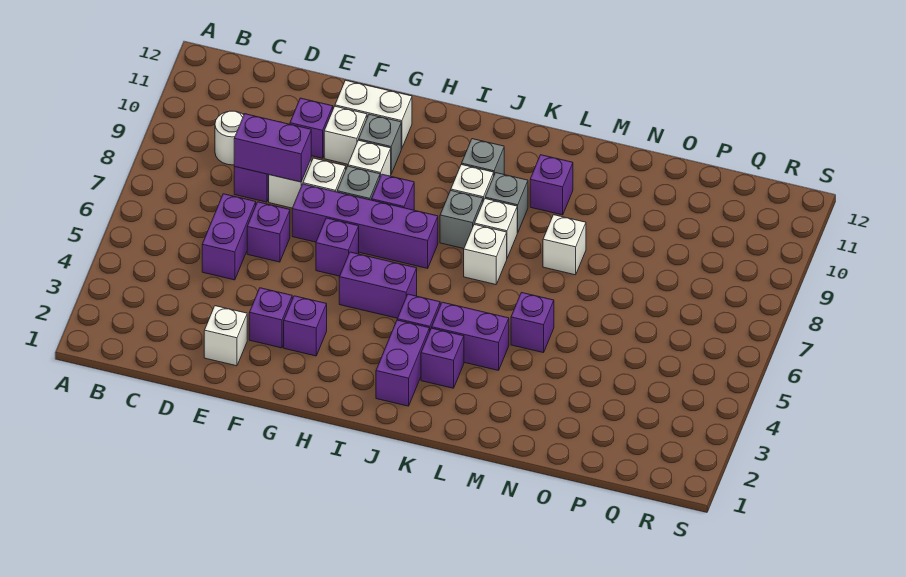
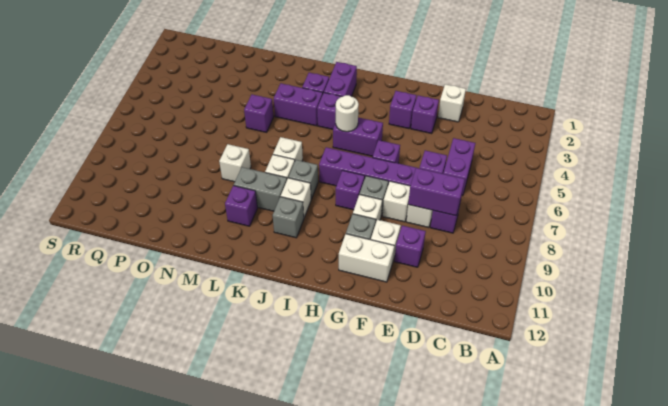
white round brick C9 level 1 -> white round brick I5 level 2
grey brick K9 level 1 -> grey brick K9:L9 level 1

